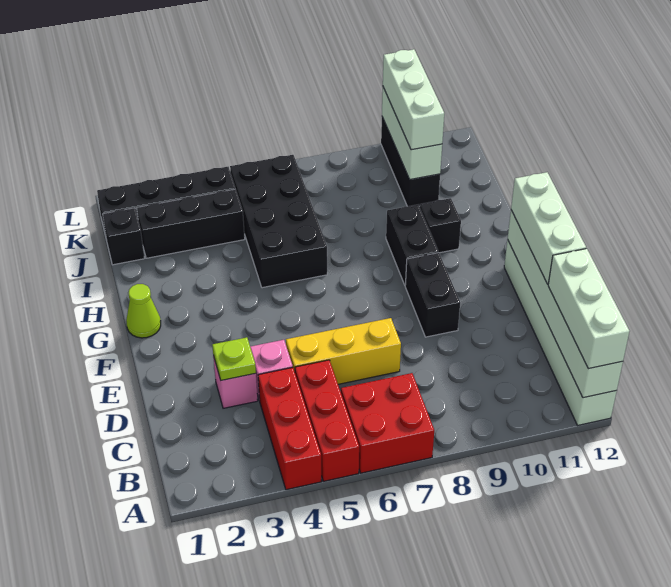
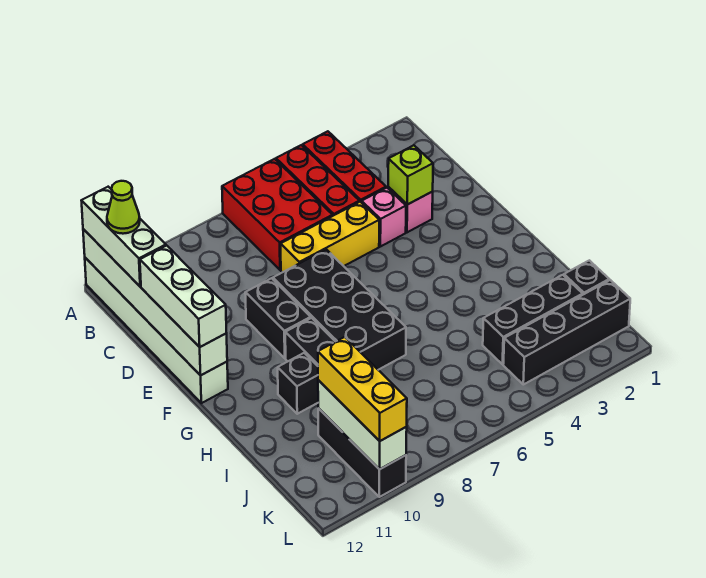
red brick A6:B7 level 1 -> red brick A6:C7 level 1
lime plate D3 level 2 -> lime brick D3 level 2
lime cone G1 level 1 -> lime cone B12 level 4
black brick H5:K6 level 1 -> black brick E7:H8 level 1
white brick J10:L10 level 3 -> yellow brick J10:L10 level 3

